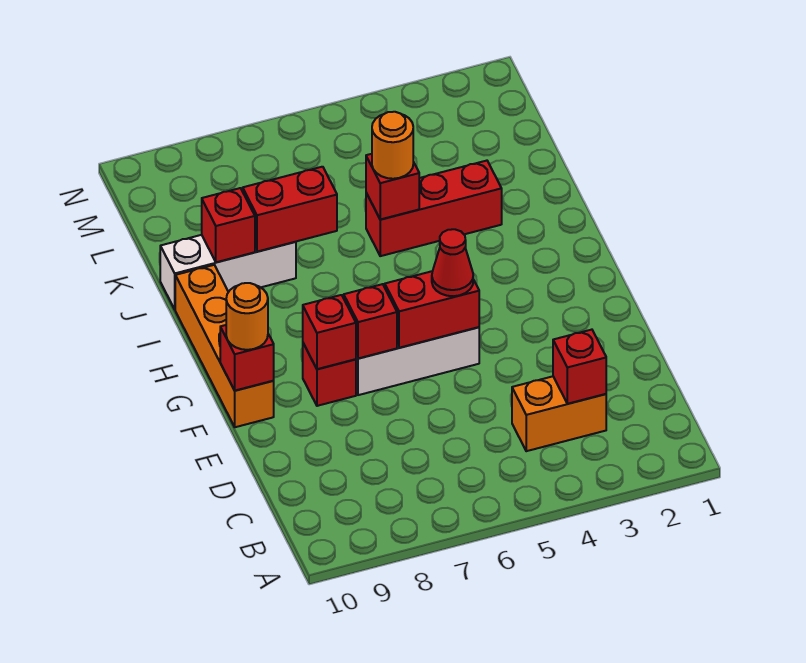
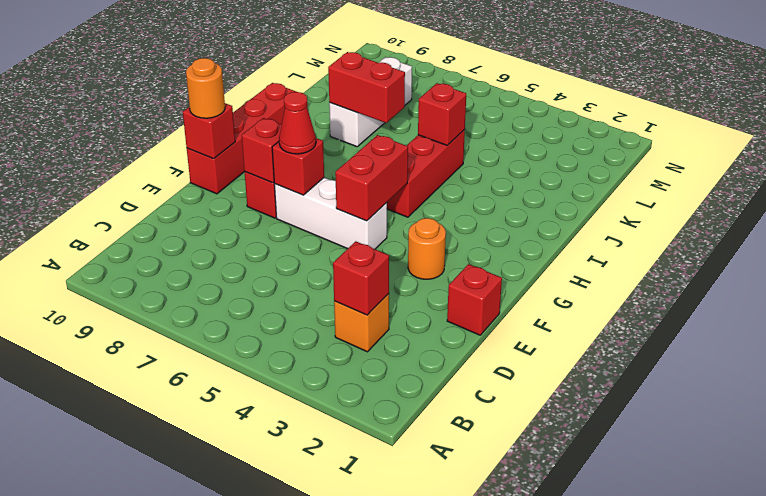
orange brick C3:C4 level 1 -> orange brick C3 level 1
red brick F5:F6 level 2 -> red brick F5:G5 level 2
red cone F5 level 3 -> red cone F7 level 3
orange brick F10:I10 level 1 -> red brick F10:I10 level 1
red brick J3:J5 level 1 -> red brick H5:J5 level 1
orange round brick J5 level 3 -> orange round brick F3 level 1
white brick J8:J10 level 1 -> white brick J8:L8 level 1
red brick J9 level 2 -> red brick E1 level 1

